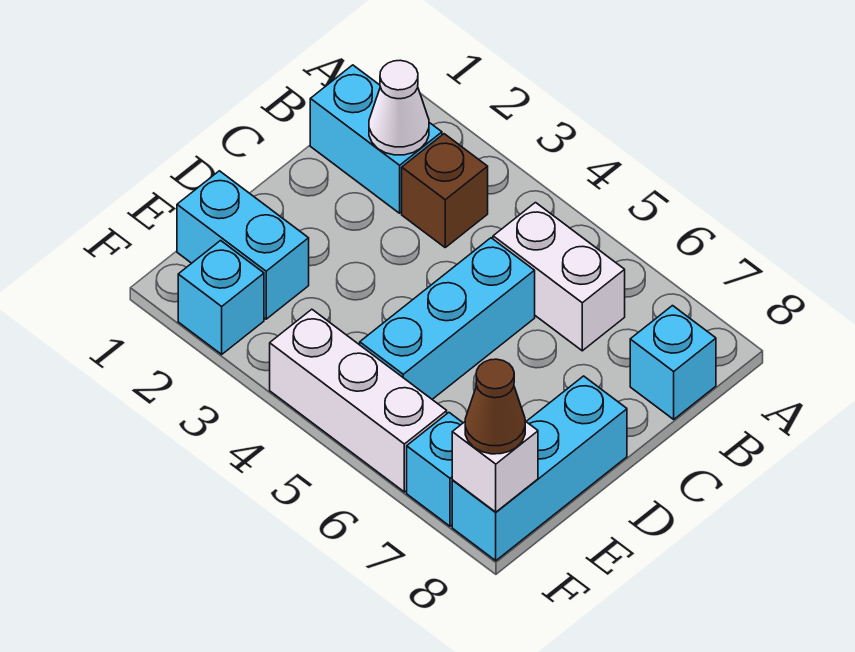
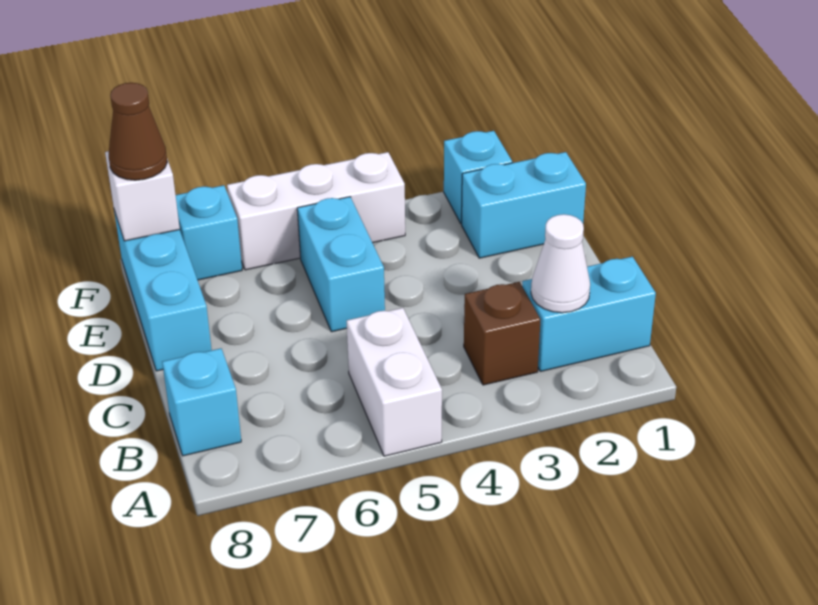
white brick B5:B6 level 1 -> white brick A5:B5 level 1
cyan brick C5:E5 level 1 -> cyan brick D5:E5 level 1

